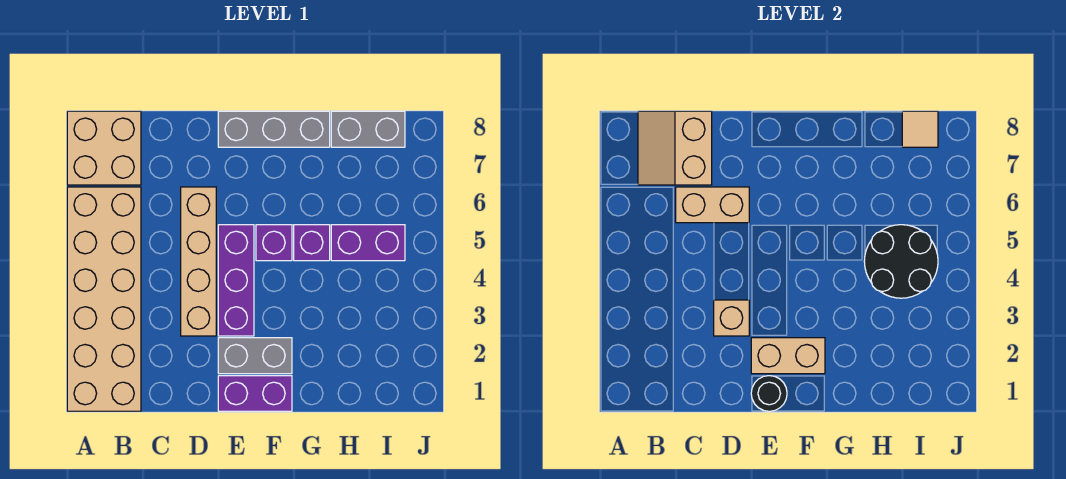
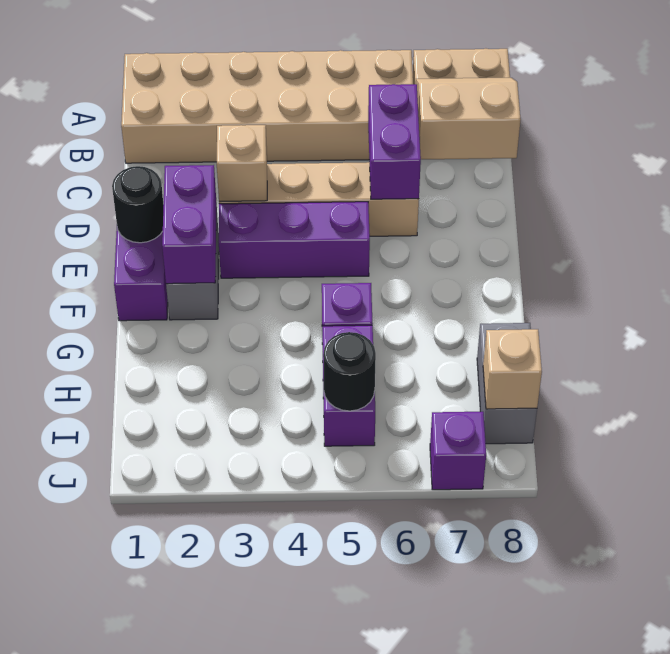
tan brick C6:D6 level 2 -> purple brick C6:D6 level 2
tan brick E2:F2 level 2 -> purple brick E2:F2 level 2
grey brick E8:G8 level 1 -> none
purple brick F5 level 1 -> purple brick J7 level 1
black round brick H4:I5 level 2 -> black round brick I5 level 2
tan tile I8 level 2 -> tan brick I8 level 2

